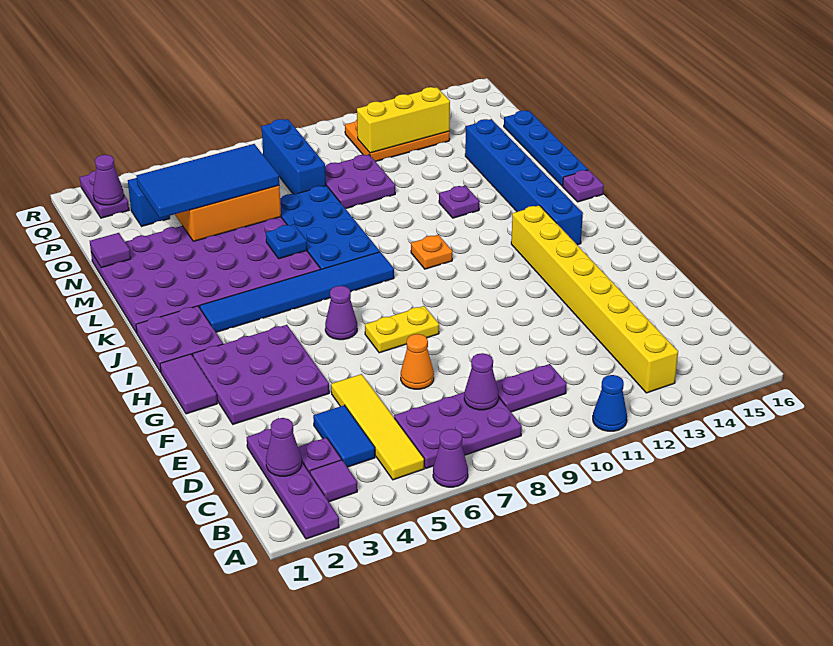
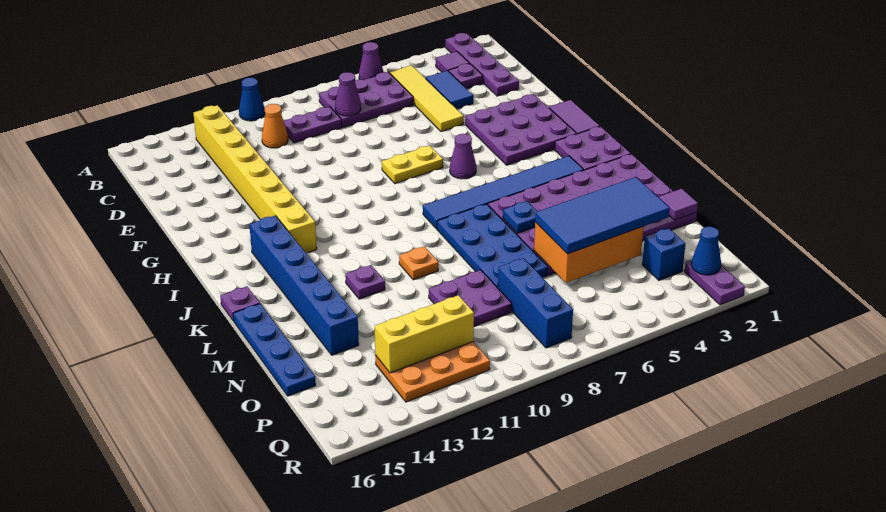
purple cone C2 level 2 -> none
orange cone E7 level 1 -> orange cone C11 level 1
orange plate J10 level 1 -> orange plate L10 level 1
purple cone Q2 level 2 -> blue cone Q2 level 2

